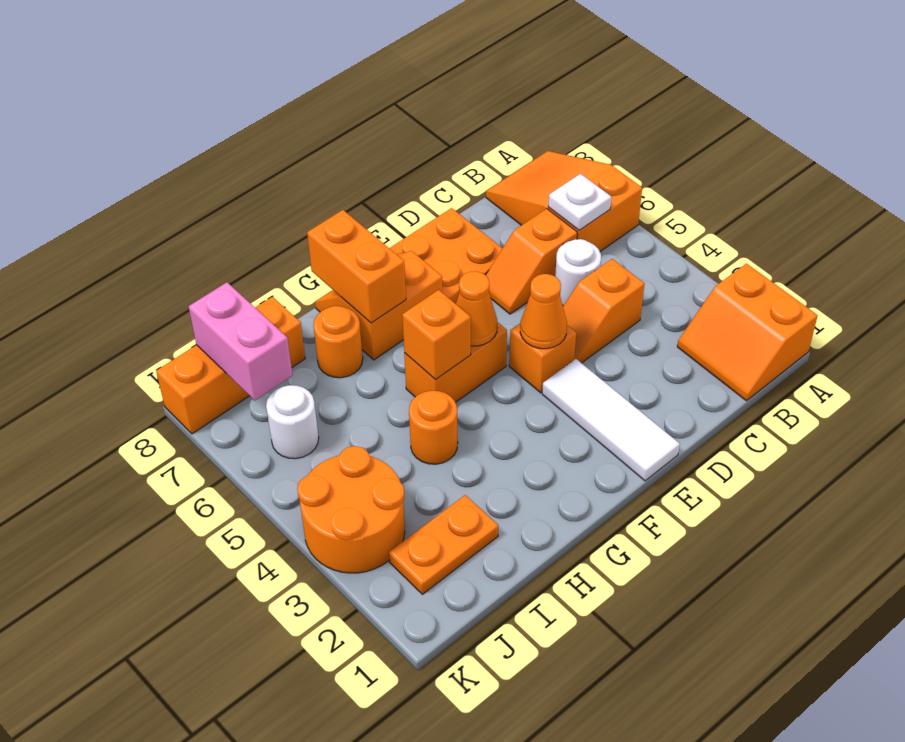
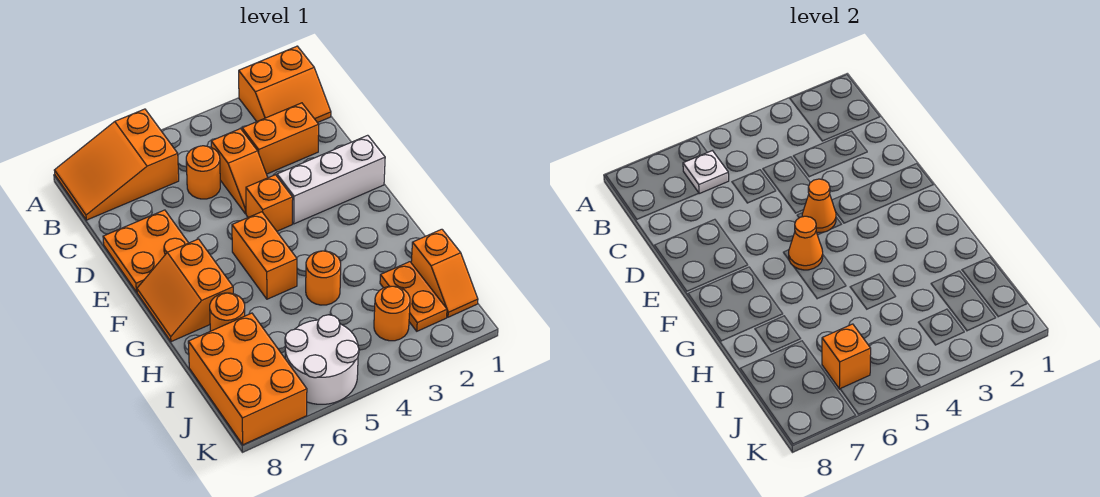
white round brick C5 level 1 -> orange round brick C5 level 1
orange slope C6:D6 level 1 top C -> orange slope I1:J1 level 1 top I
white tile E1:E3 level 1 -> white brick E1:E3 level 1
orange brick G5 level 2 -> orange brick J6 level 2
orange brick G7:G8 level 2 -> orange brick C2:C3 level 1
orange brick I8:K8 level 1 -> orange brick I7:K8 level 1
orange round brick J3:K4 level 1 -> orange round brick J3 level 1
white round brick J6 level 1 -> white round brick J5:K6 level 1
pink brick J7:J8 level 2 -> none

